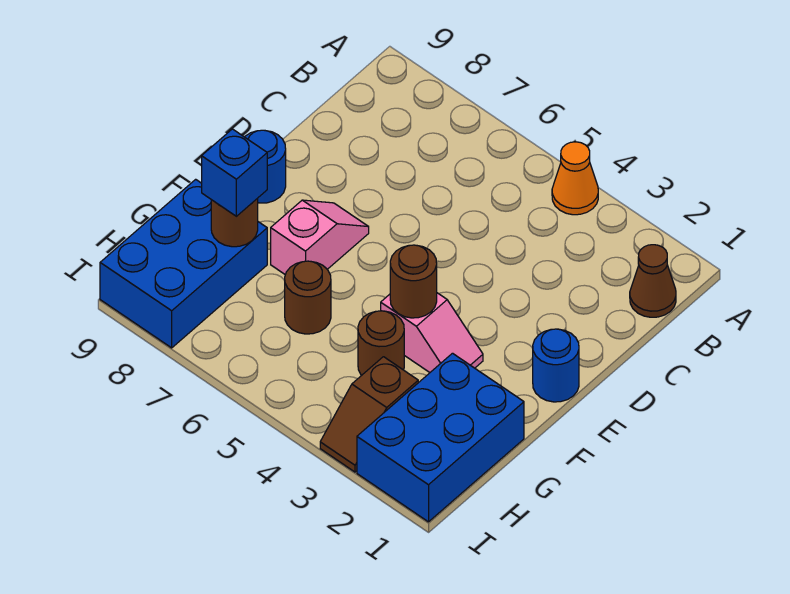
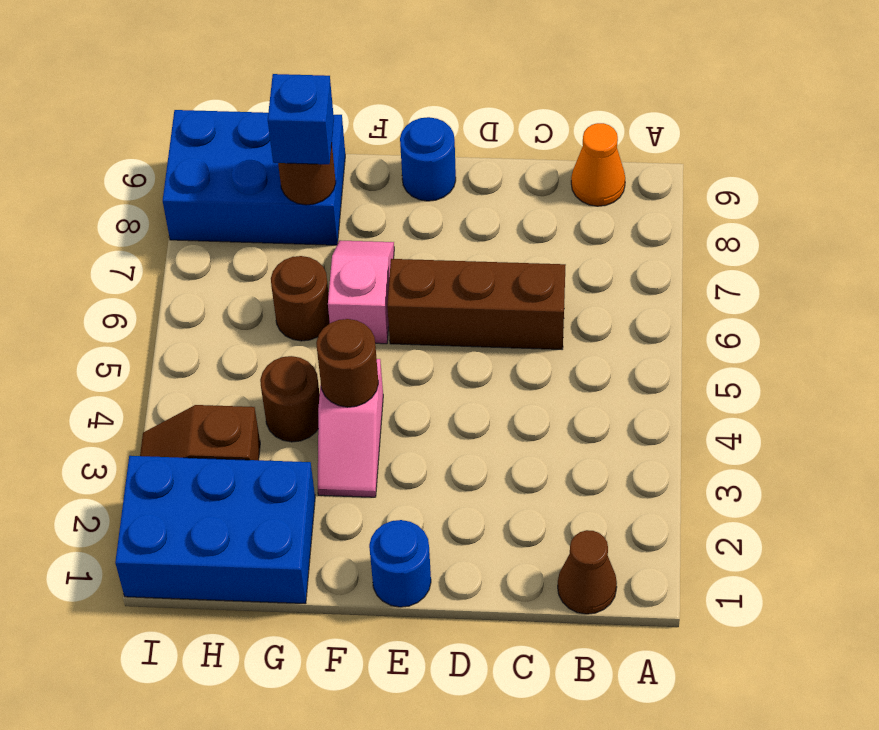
orange cone A4 level 1 -> orange cone B9 level 1
none -> brown brick C6:E6 level 1
pink slope E7:F7 level 1 top F -> pink slope F6:F7 level 1 top 6

